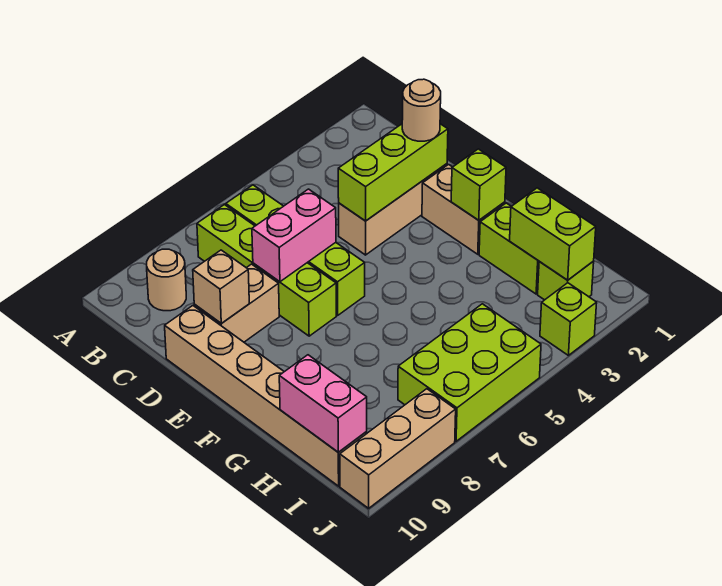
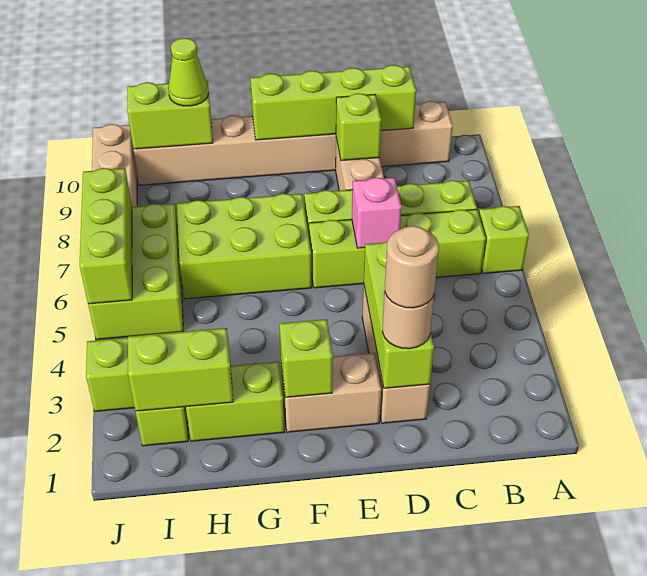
none -> lime brick A6 level 1
tan round brick B9 level 1 -> tan round brick D2 level 4
none -> lime brick C10:F10 level 2
pink brick D6:D7 level 2 -> pink brick D6 level 2
tan brick D9 level 2 -> lime brick D9 level 2
tan brick D10:I10 level 1 -> tan brick B10:I10 level 1
none -> lime brick F6:H7 level 1
pink brick H10:I10 level 2 -> lime brick H10:I10 level 2
none -> lime cone H10 level 3
none -> lime brick J5:J7 level 2

